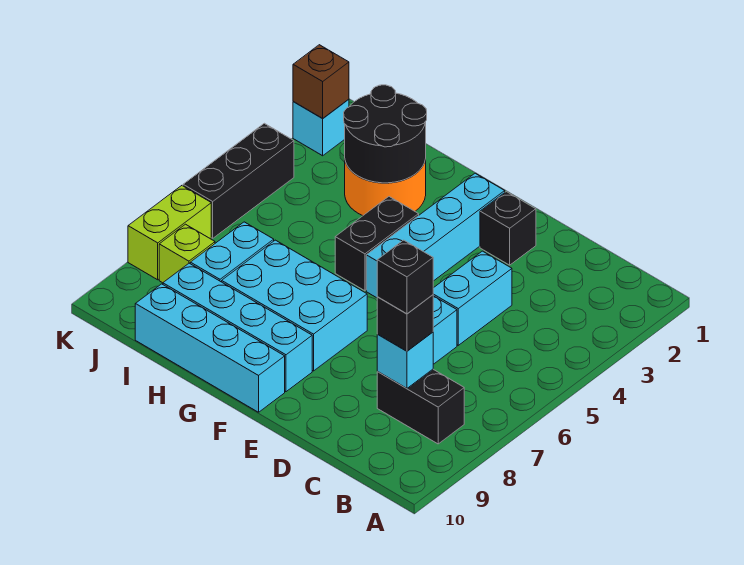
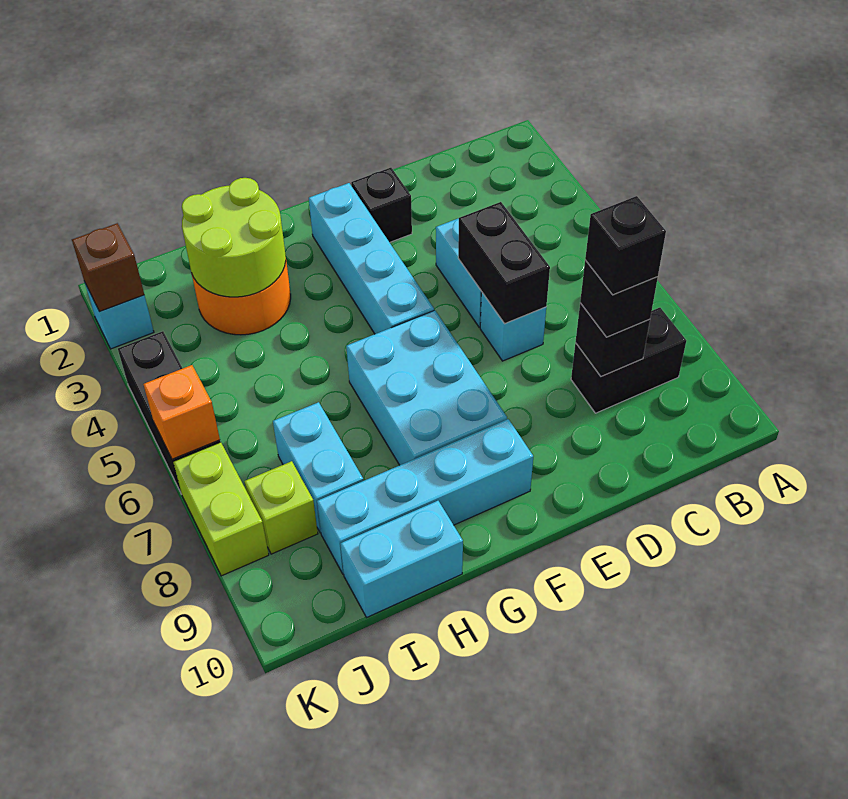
cyan brick C8 level 2 -> black brick C8 level 2
cyan brick F7:H8 level 1 -> cyan brick F6:G8 level 1
cyan brick F10:I10 level 1 -> cyan brick H10:I10 level 1
black brick G4:G5 level 1 -> black brick D5:D6 level 2
black round brick H2:I3 level 2 -> lime round brick H2:I3 level 2
none -> orange brick K6 level 2

